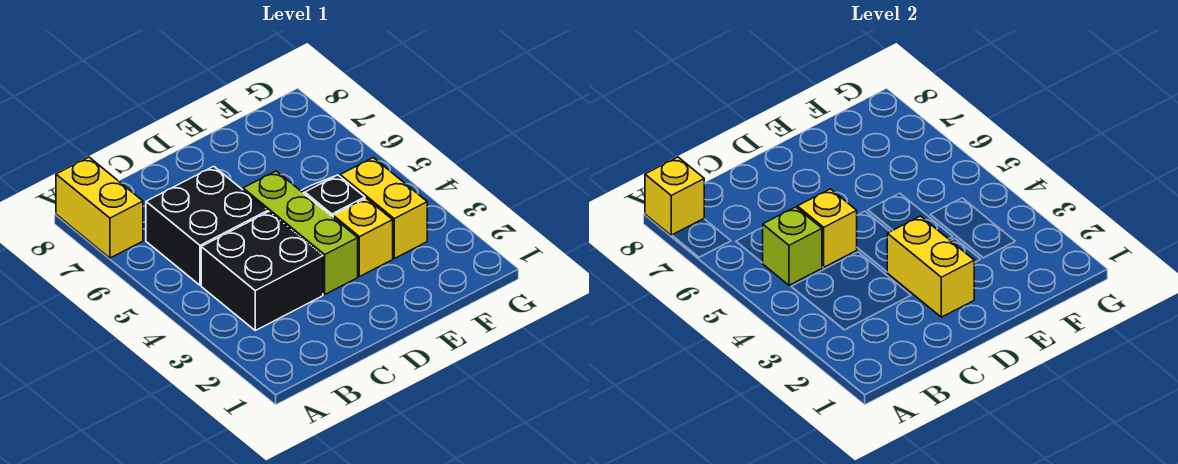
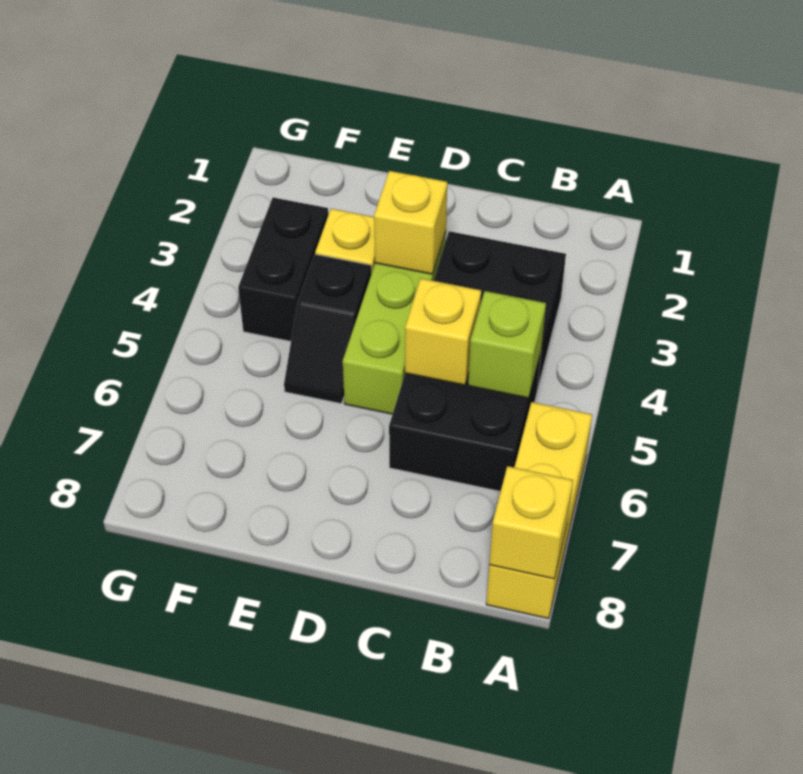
yellow brick A7:A8 level 1 -> yellow brick A6:A8 level 1
yellow brick D2:D3 level 2 -> yellow brick D3 level 2
yellow brick F3:F4 level 1 -> black brick F3:F4 level 1

